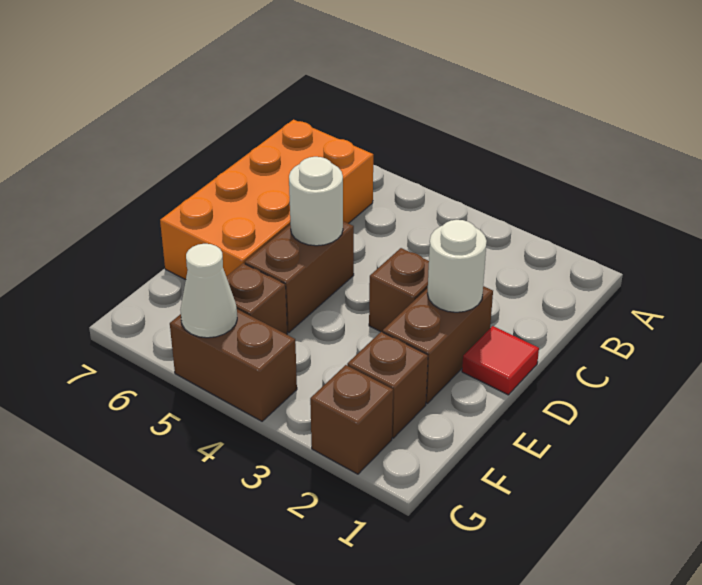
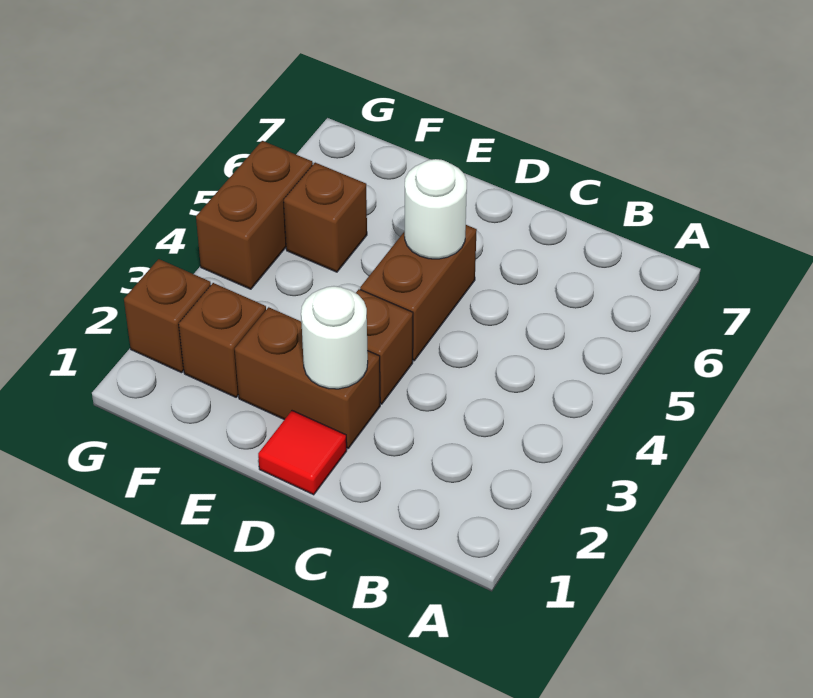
orange brick B6:E7 level 1 -> none
brown brick D5:E5 level 1 -> brown brick D4:D5 level 1
white cone G5 level 2 -> none

